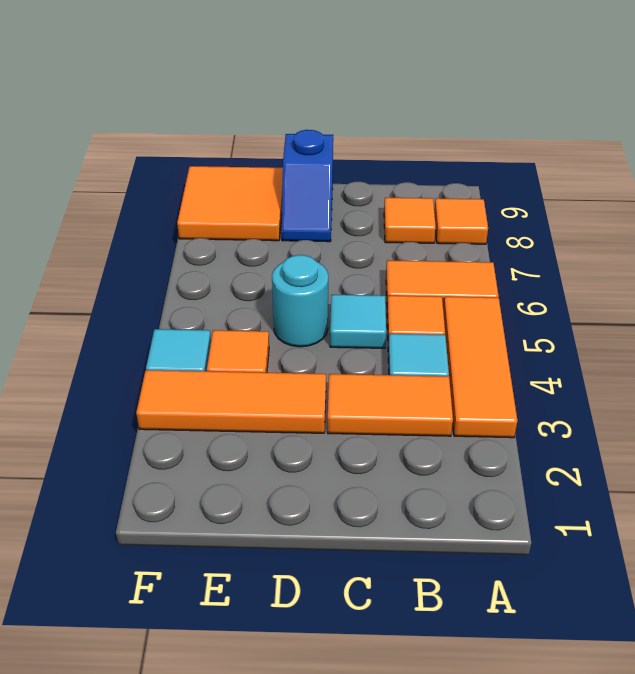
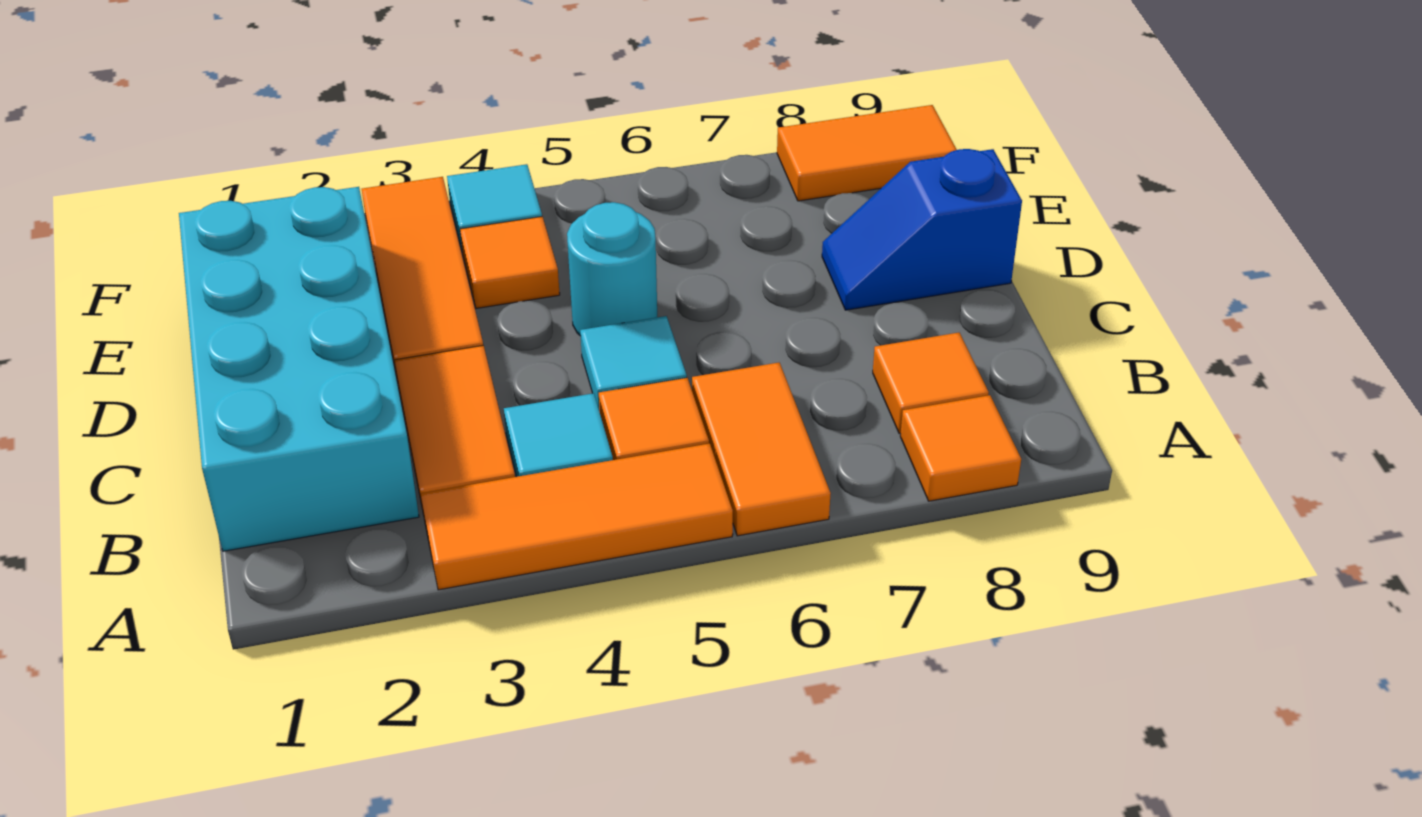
none -> cyan brick B1:E2 level 1
orange tile E8:F9 level 1 -> orange tile F8:F9 level 1

